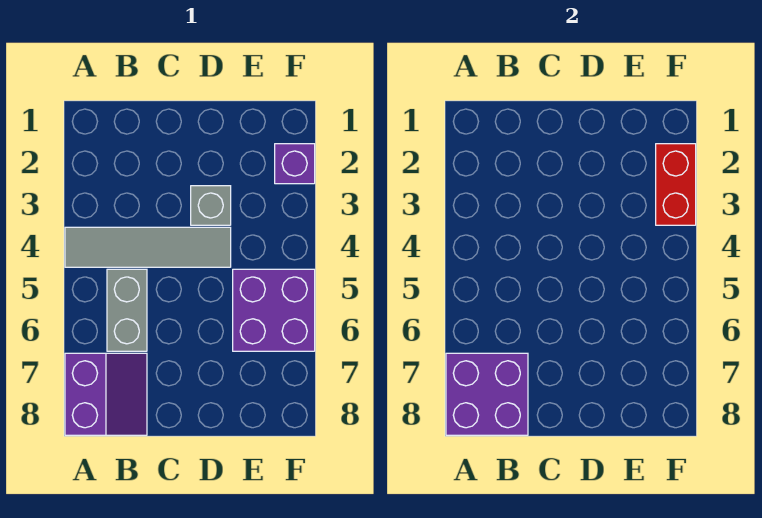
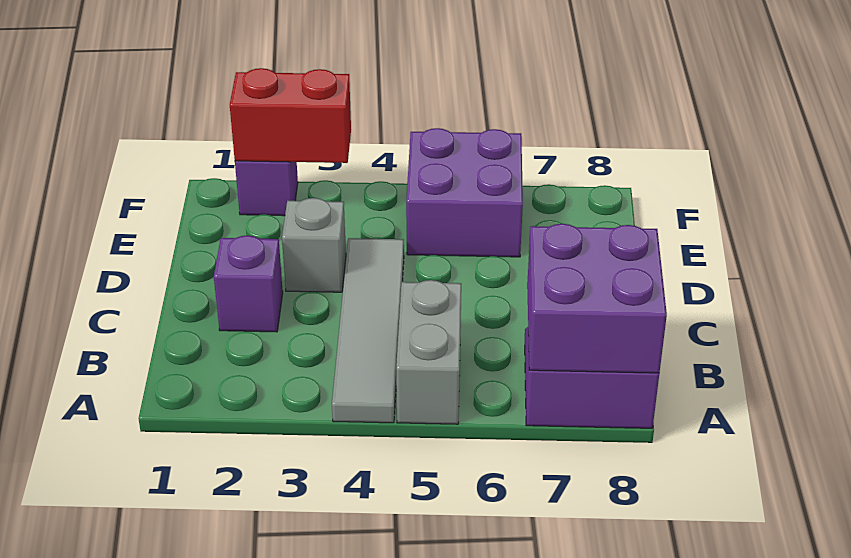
grey brick B5:B6 level 1 -> grey brick A5:B5 level 1
none -> purple brick C2 level 1

